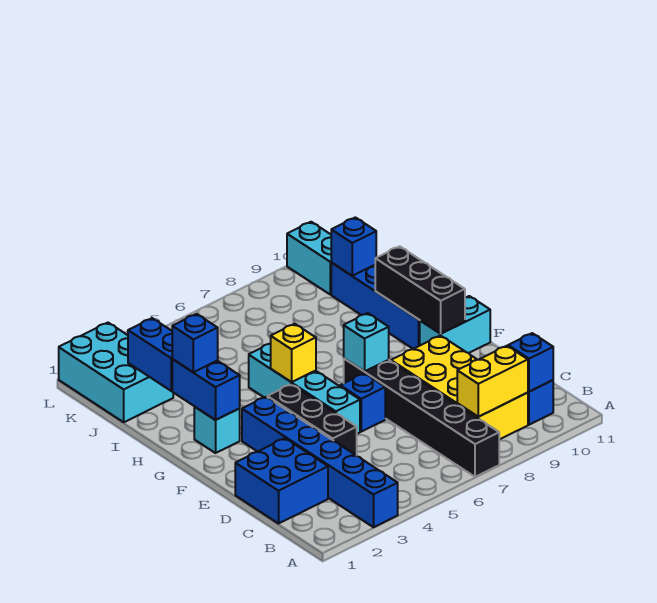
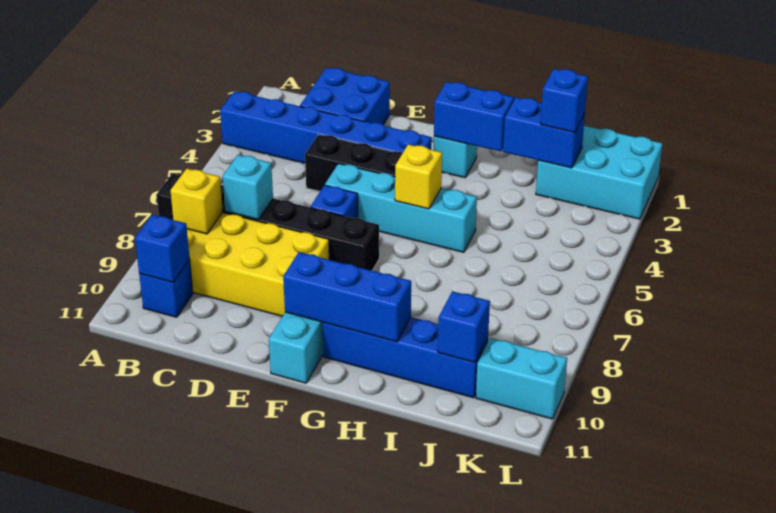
yellow brick B8:B9 level 2 -> yellow brick B8 level 2
cyan brick F7 level 2 -> cyan brick C7 level 2
black brick F10:H10 level 2 -> blue brick F10:H10 level 2
blue brick H2 level 3 -> blue brick J2 level 3

